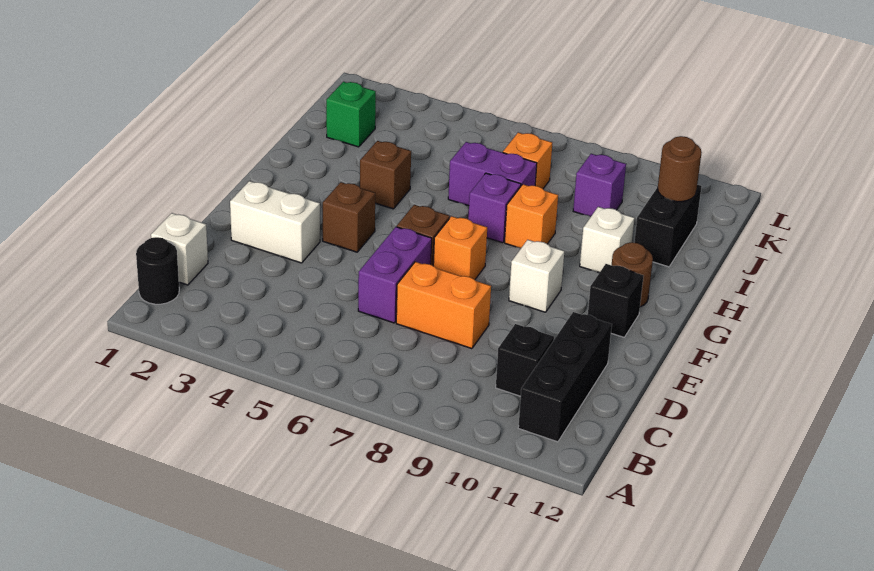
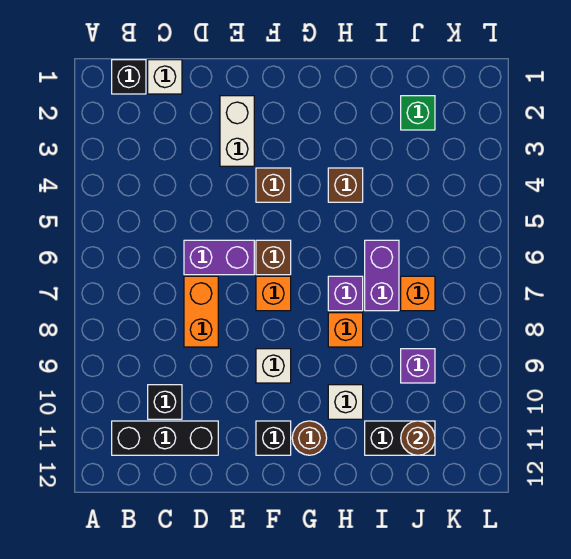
black round brick B1 level 1 -> black brick B1 level 1

